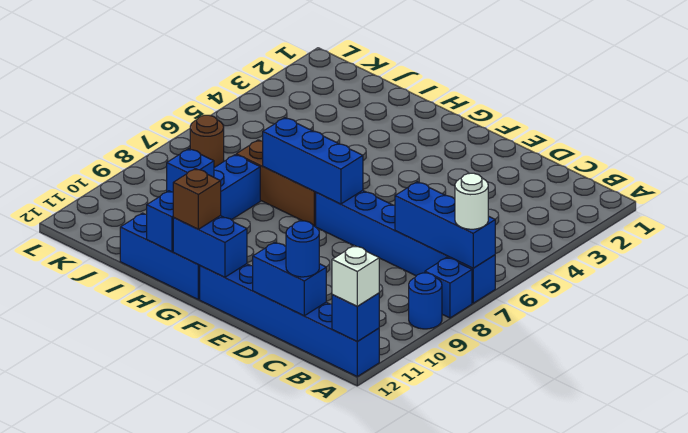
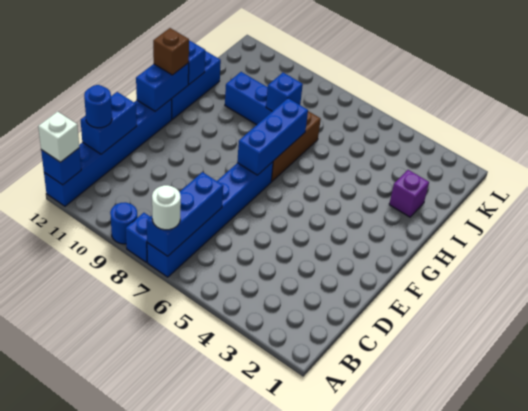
none -> purple brick I2 level 1
blue brick I10 level 2 -> blue brick I8 level 2
brown round brick K7 level 1 -> none

